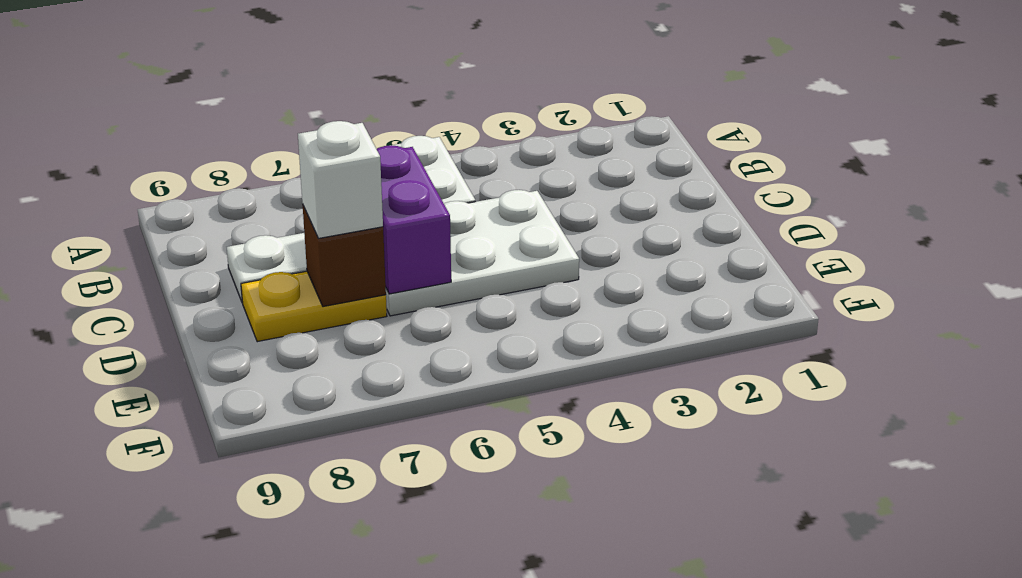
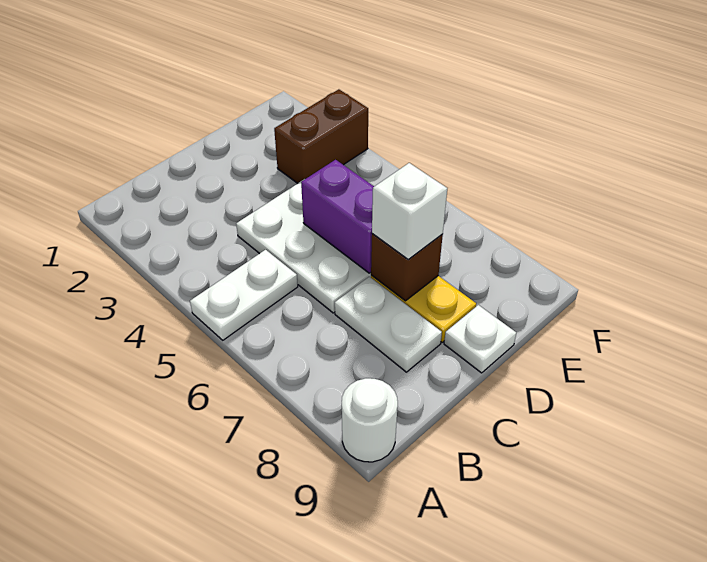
none -> white round brick A9 level 1
purple brick C6:D6 level 2 -> purple brick D5:D6 level 2
none -> white plate D9 level 1
none -> brown brick E3:F3 level 1

